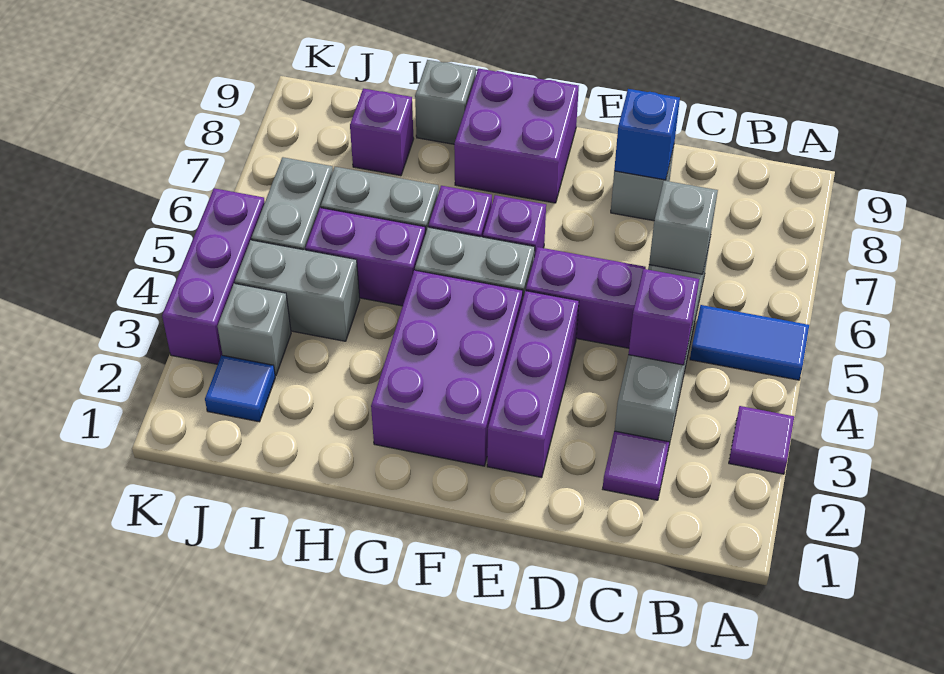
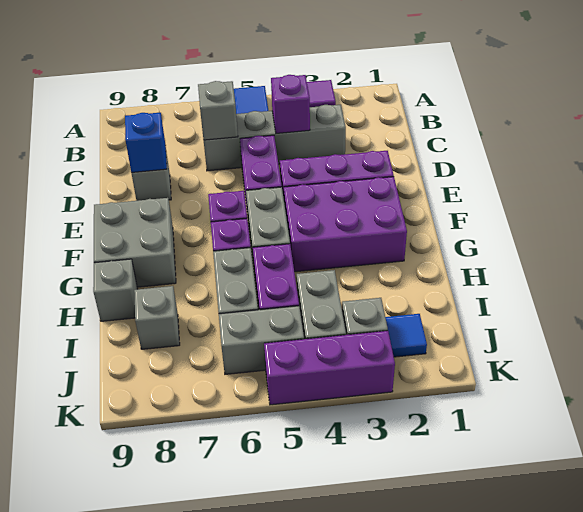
purple tile C2 level 1 -> none
purple brick F8:G9 level 1 -> grey brick F8:G9 level 1
purple brick I8 level 1 -> grey brick I8 level 1

